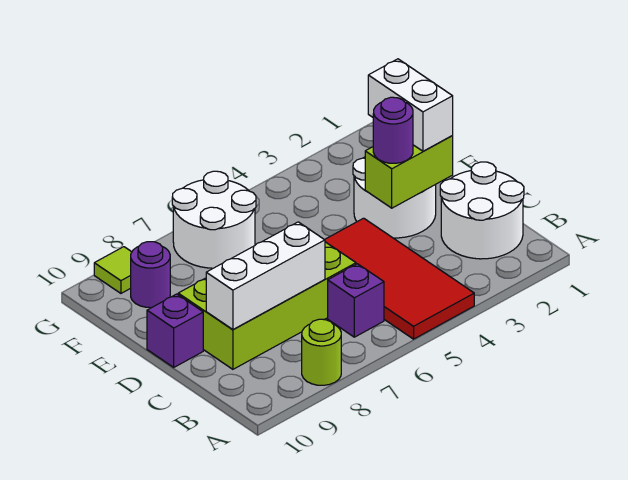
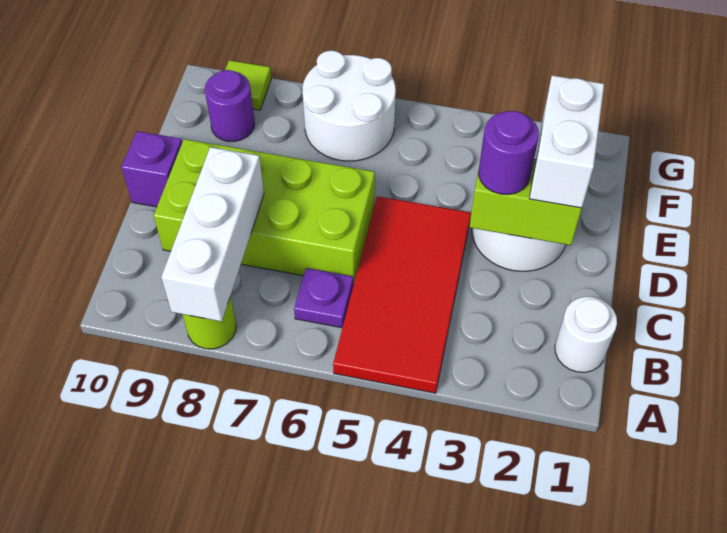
white round brick B1:C2 level 1 -> white round brick B1 level 1
purple brick B6 level 1 -> purple plate B6 level 1
white brick C7:C9 level 2 -> white brick A8:C8 level 2

